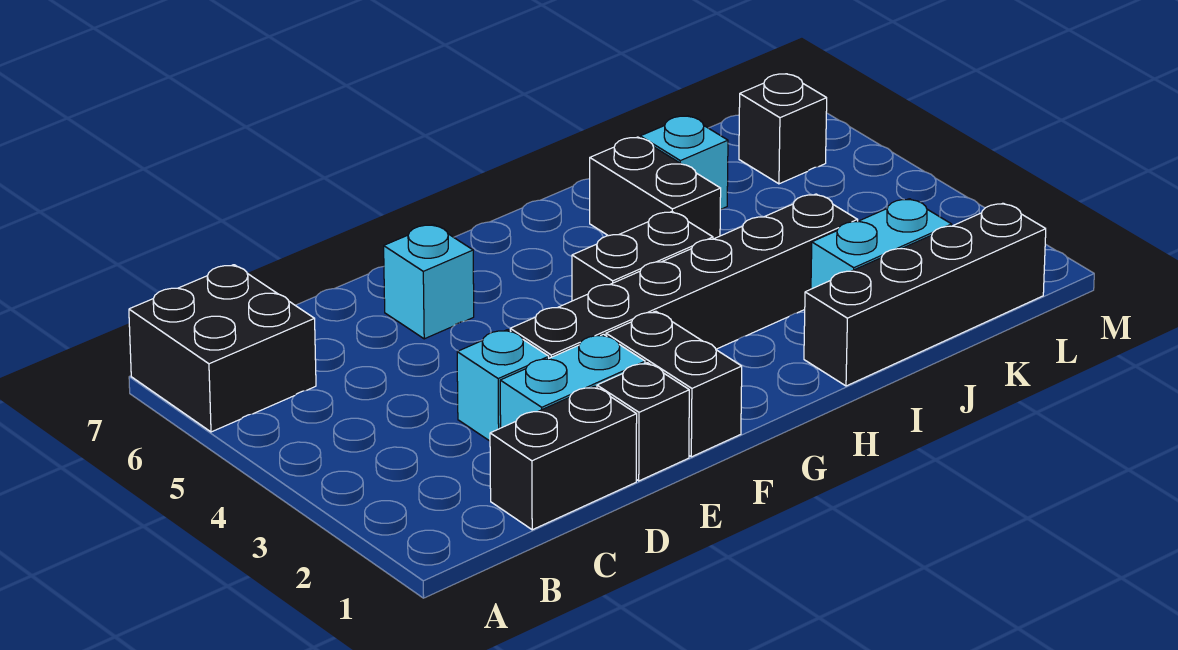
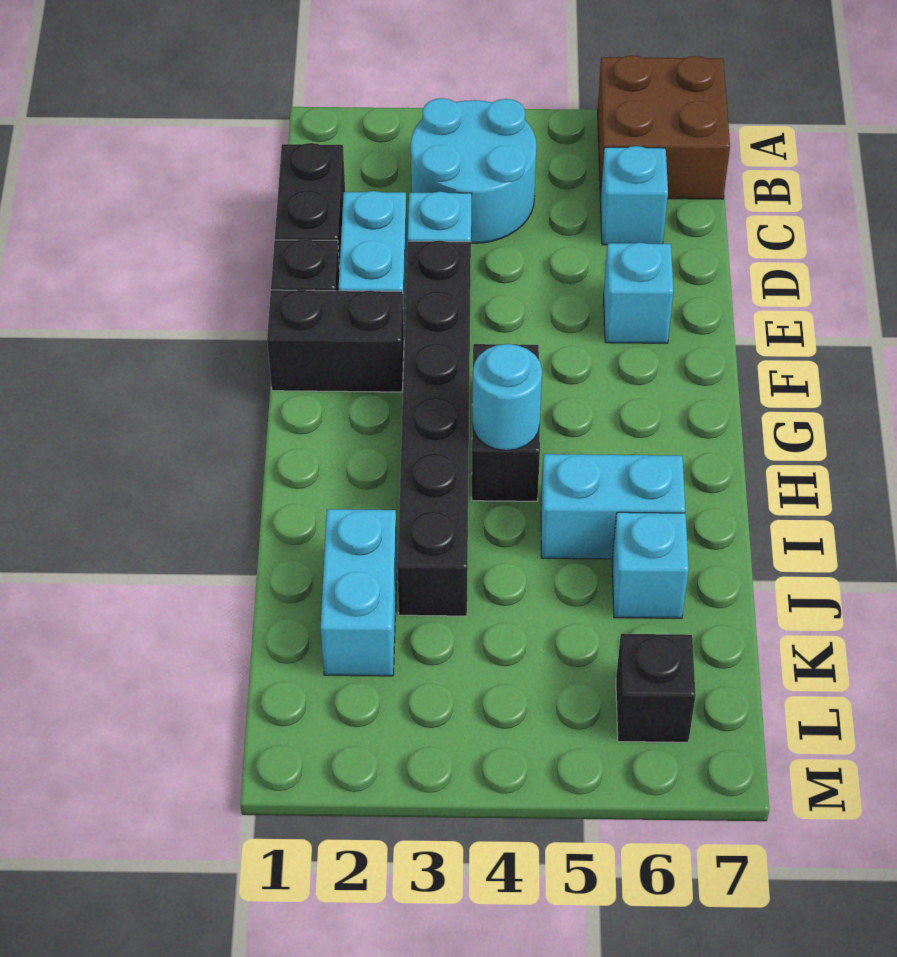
black brick A6:B7 level 1 -> brown brick A6:B7 level 1
none -> cyan round brick B3:C4 level 1
none -> cyan brick C6 level 1
none -> cyan round brick H4 level 2
black brick I1:L1 level 1 -> none
black brick I5:I6 level 1 -> cyan brick I5:I6 level 1

